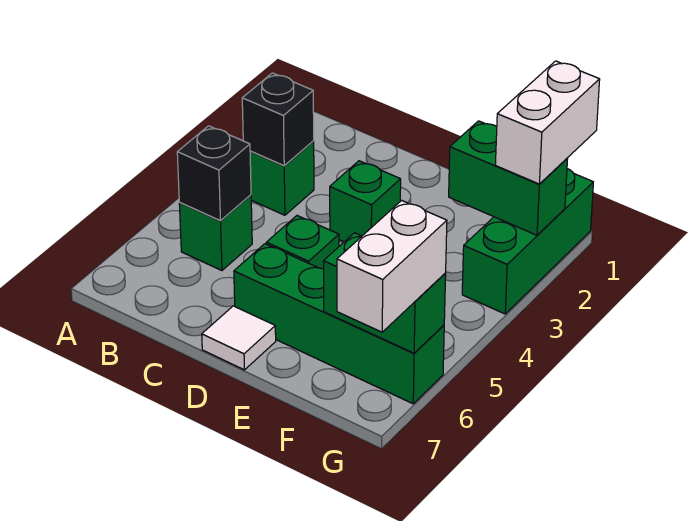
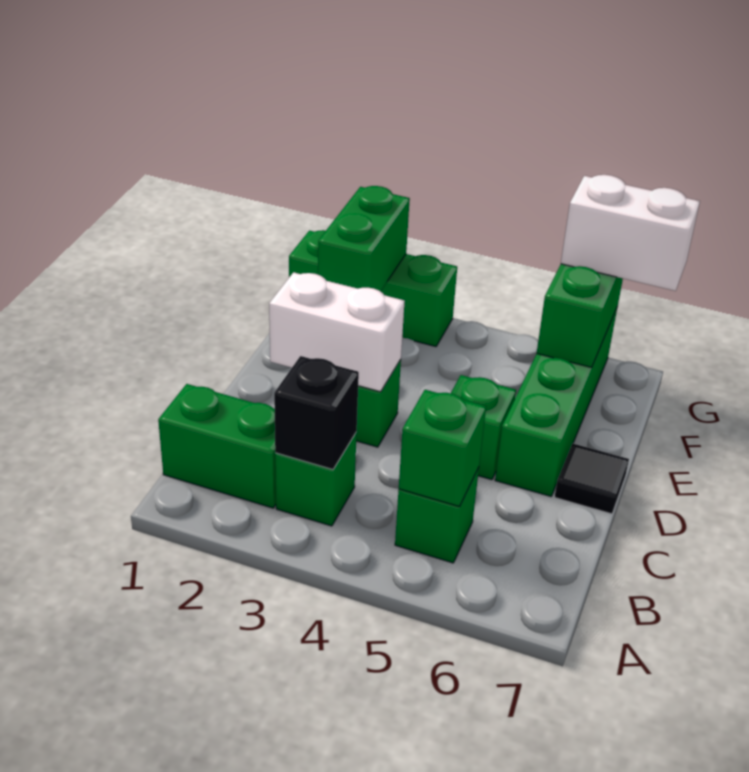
none -> green brick B1:B2 level 1
black brick B5 level 2 -> green brick B5 level 2
white tile D7 level 1 -> black tile D7 level 1
white brick G1:G2 level 3 -> white brick D2:D3 level 2

